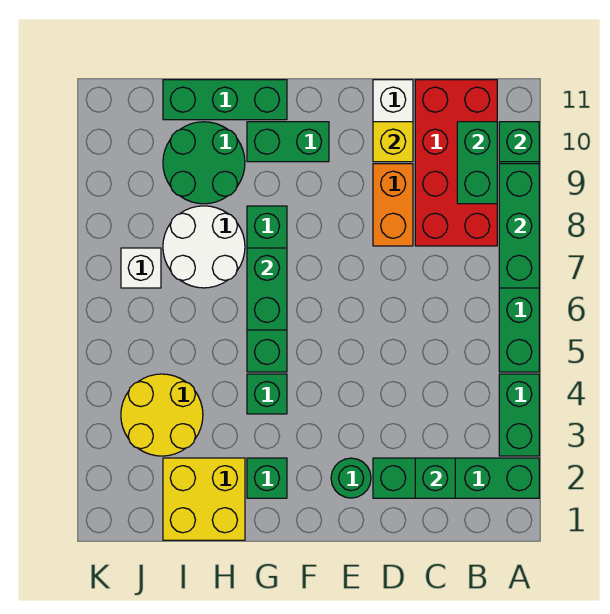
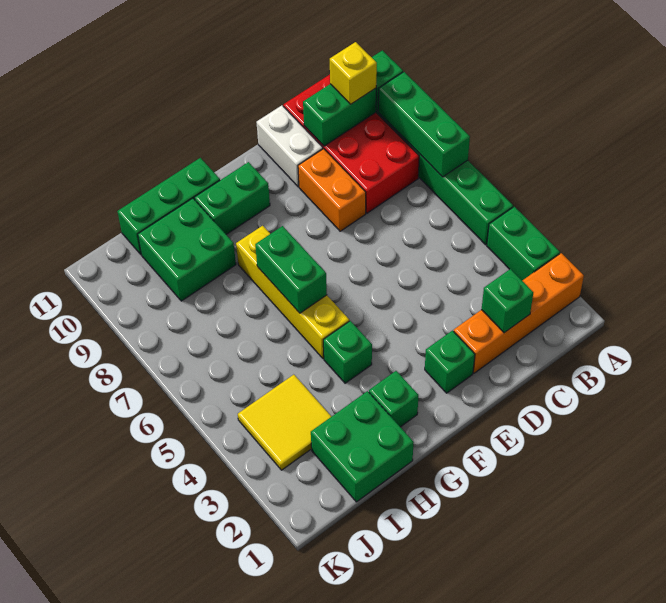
green brick A2:D2 level 1 -> orange brick A2:D2 level 1
green brick B9:B10 level 2 -> green brick B10:C10 level 2
yellow brick D10 level 2 -> yellow brick B10 level 3
green round brick E2 level 1 -> green brick E2 level 1
green brick G5:G8 level 1 -> yellow brick G5:G8 level 1
yellow brick H1:I2 level 1 -> green brick H1:I2 level 1
white round brick H7:I8 level 1 -> none
green round brick H9:I10 level 1 -> green brick H9:I10 level 1
yellow round brick I3:J4 level 1 -> yellow tile I3:J4 level 1
white brick J7 level 1 -> none

